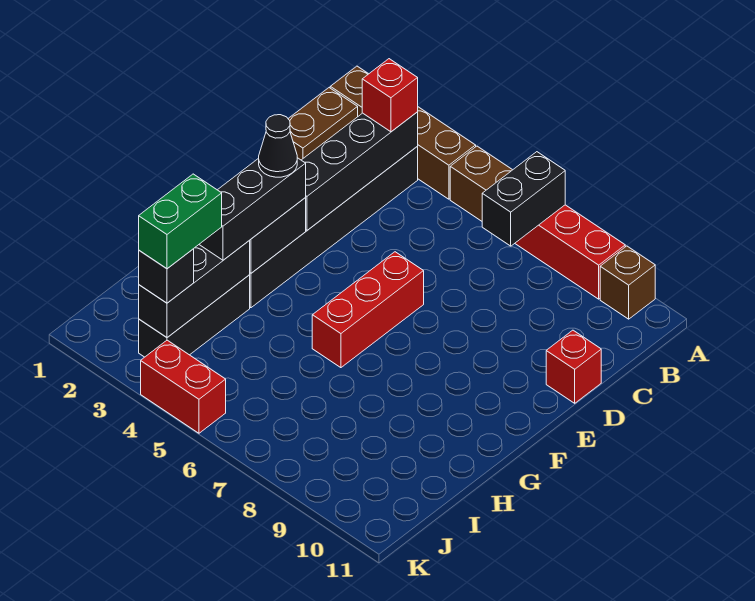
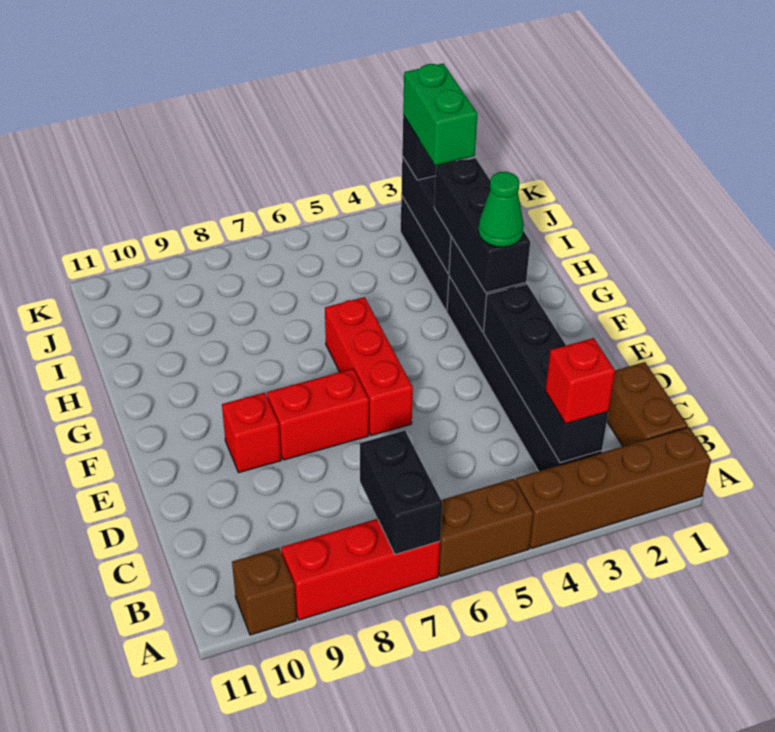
red brick D11 level 1 -> red brick E9 level 1
black cone F3 level 4 -> green cone F3 level 4
red brick K4:K5 level 1 -> red brick E7:E8 level 1

